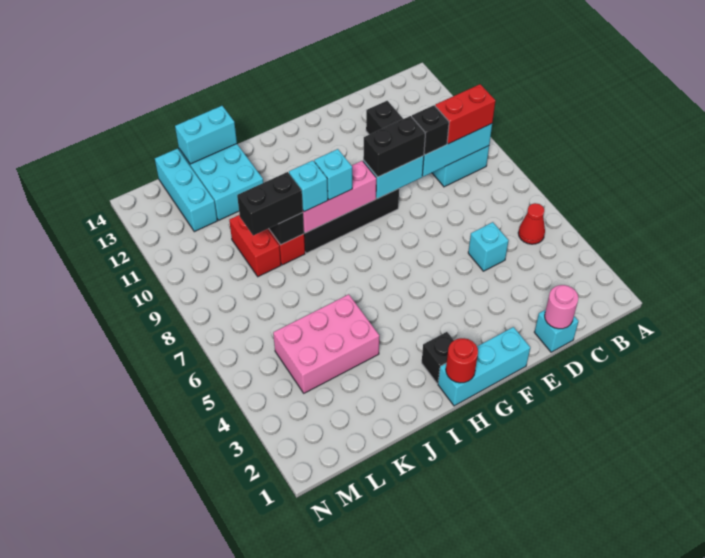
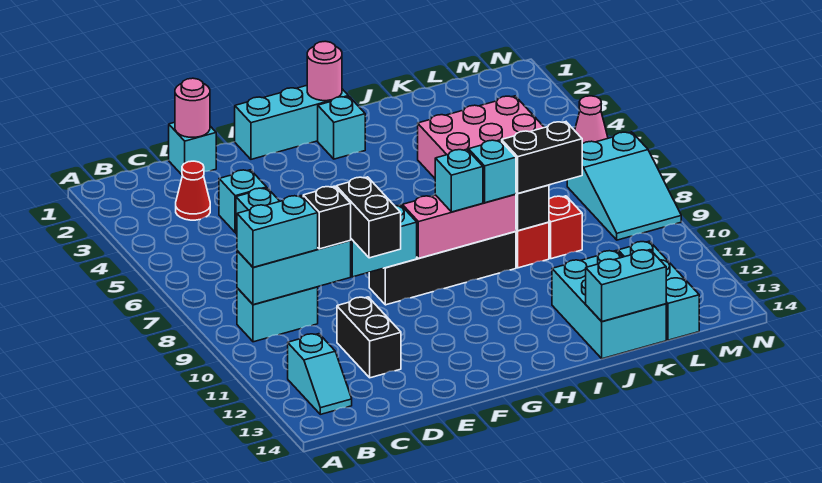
red cone B5 level 1 -> red cone C3 level 1
red brick B9:C9 level 3 -> cyan brick B9:C9 level 3
none -> cyan slope B12:B13 level 1 top 12
none -> cyan brick D4 level 1
black brick E9:F9 level 3 -> black brick E9:E10 level 3
red round brick H1 level 2 -> pink round brick H1 level 2
black brick H2 level 1 -> cyan brick H2 level 1
red brick K9:K10 level 1 -> red brick K9 level 1
none -> cyan slope M7:N9 level 1 top 7
none -> pink cone N5 level 1

